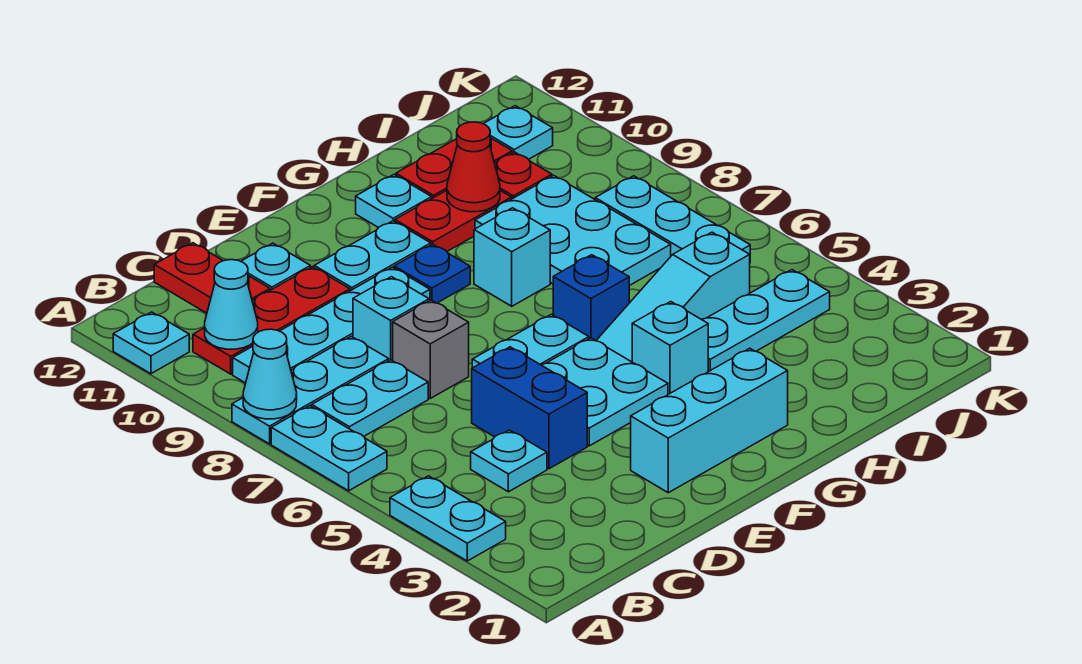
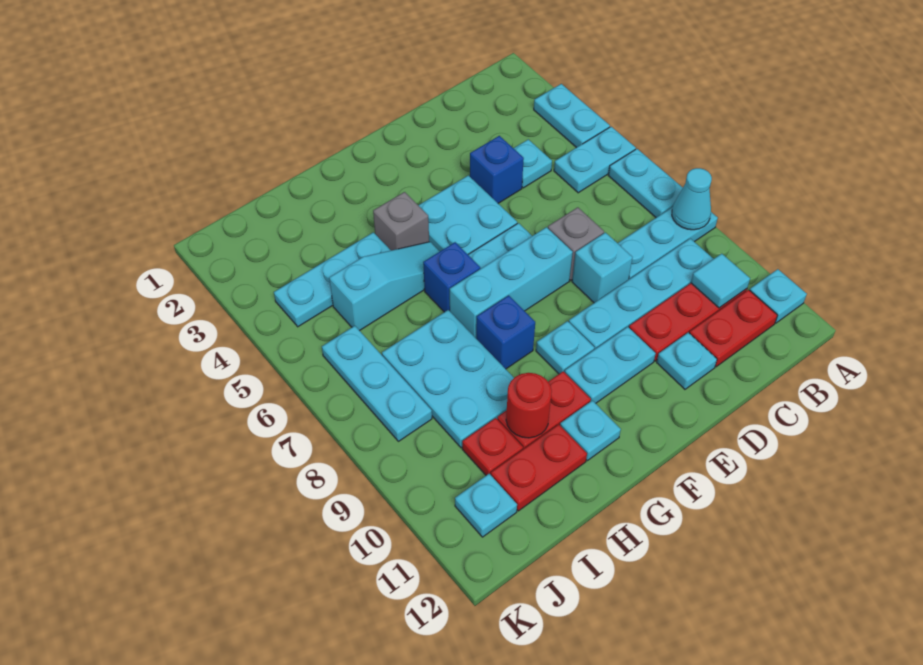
cyan plate B7:C7 level 1 -> cyan plate A5:B5 level 1
cyan cone B10 level 2 -> cyan tile B10 level 2
red plate C11:C12 level 1 -> red plate B11:C11 level 1
blue brick D4:D5 level 1 -> blue brick D4 level 1
cyan brick E2:G2 level 1 -> cyan brick E7:G7 level 1
blue plate F9 level 1 -> cyan plate F9 level 1
cyan brick G4 level 1 -> grey brick G4 level 1
cyan brick G8 level 1 -> blue brick G8 level 1
red cone H10 level 2 -> red round brick H10 level 2

